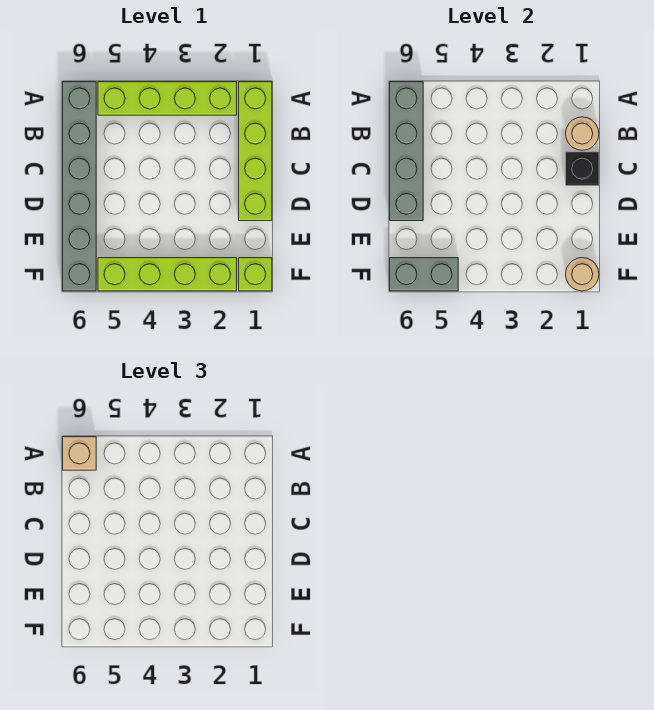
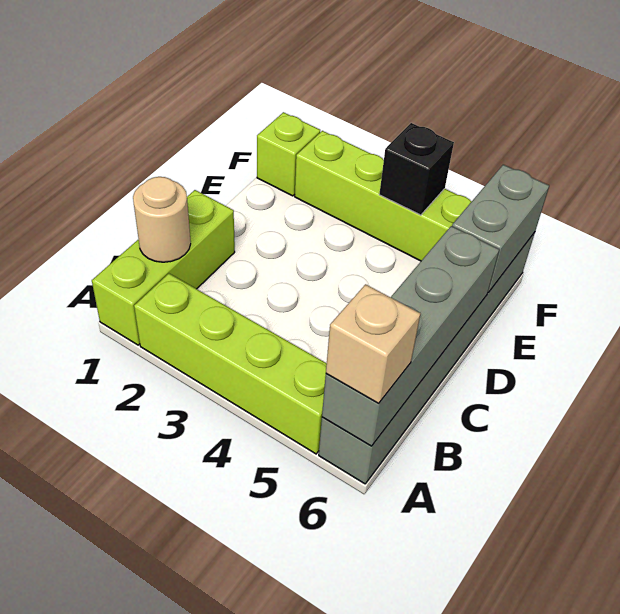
lime brick A1:D1 level 1 -> lime brick A1:C1 level 1
black brick C1 level 2 -> black brick F4 level 2
tan round brick F1 level 2 -> none
grey brick F5:F6 level 2 -> grey brick E6:F6 level 2

